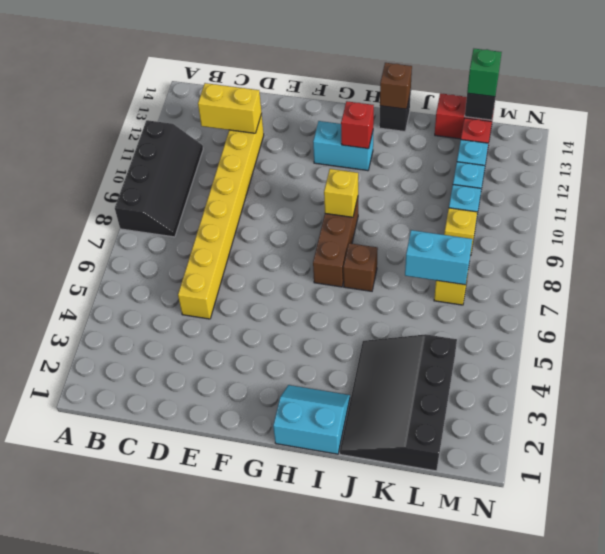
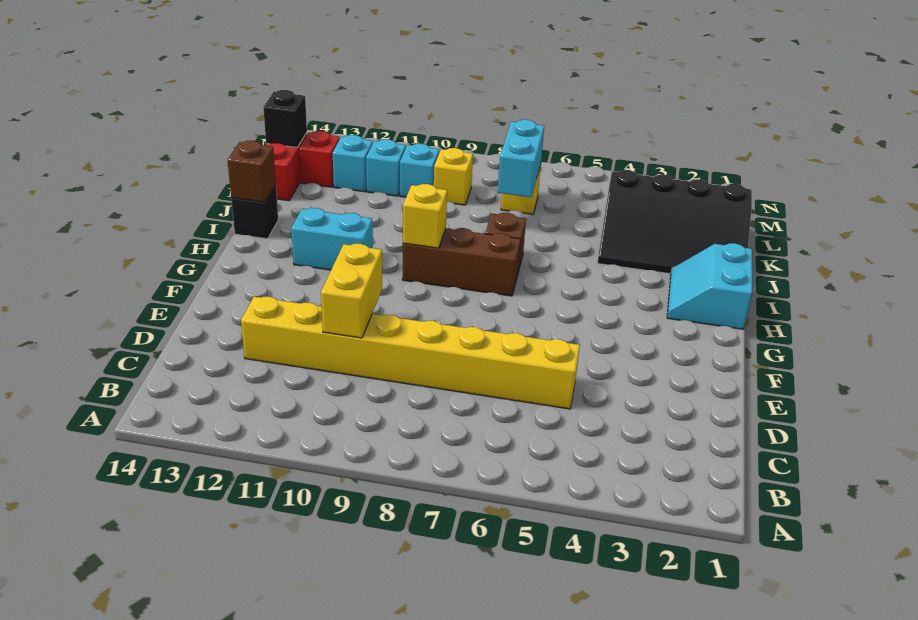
black slope A8:B11 level 1 top A -> none
yellow brick C12:D12 level 2 -> yellow brick D10:E10 level 2
cyan brick G12:H12 level 1 -> cyan brick H11:H12 level 1
red brick H12 level 2 -> none
green brick L14 level 3 -> none

